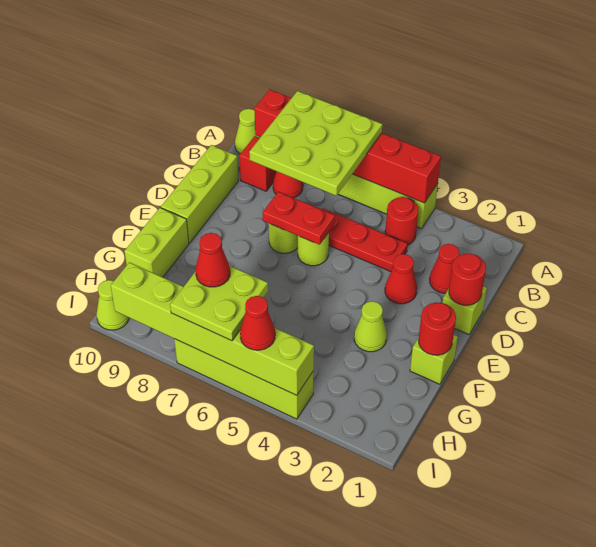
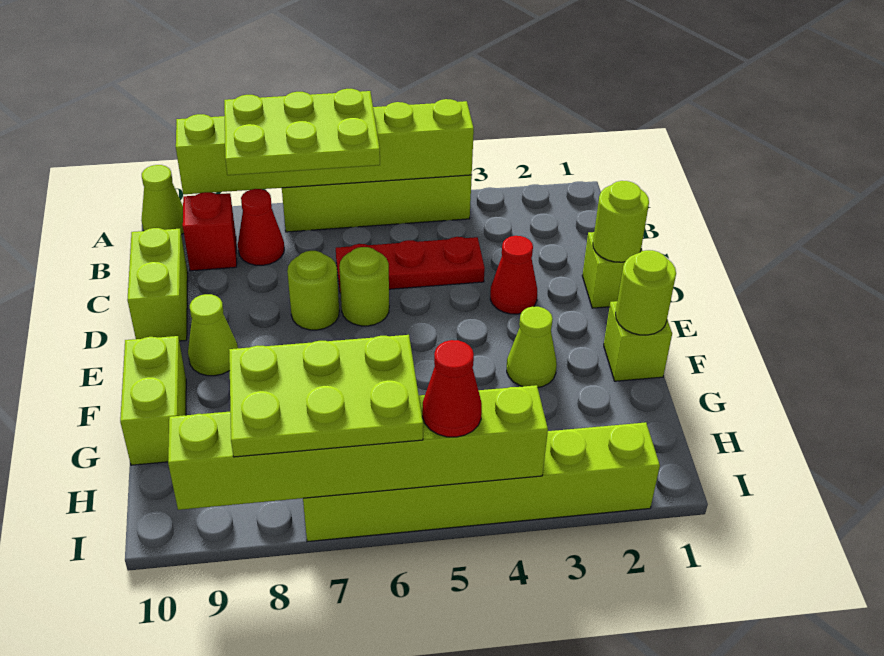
red brick A4:A9 level 2 -> lime brick A4:A9 level 2
lime plate A6:C8 level 3 -> lime plate A6:B8 level 3
red round brick B4 level 1 -> none
red cone C2 level 1 -> none
lime brick C10:E10 level 1 -> lime brick C10:D10 level 1
red round brick D1 level 2 -> lime round brick D1 level 2
red plate D6:D7 level 2 -> none
red round brick F1 level 2 -> lime round brick F1 level 2
lime plate H6:I7 level 3 -> lime plate H6:I8 level 3
red cone H7 level 4 -> none
lime brick I4:I7 level 1 -> lime brick I2:I7 level 1
lime cone I10 level 1 -> lime cone E9 level 1

